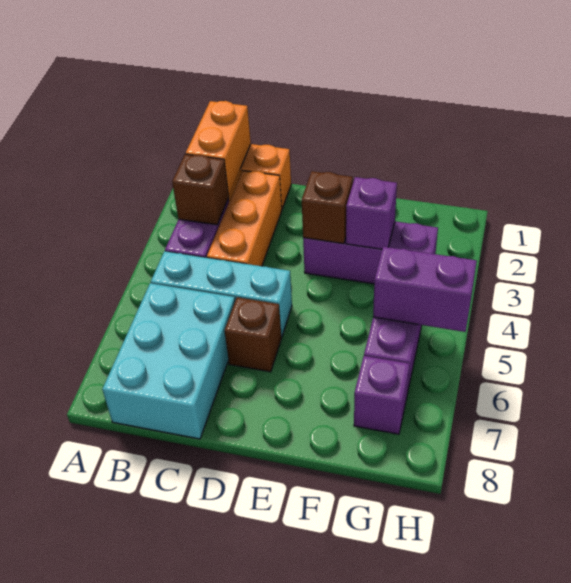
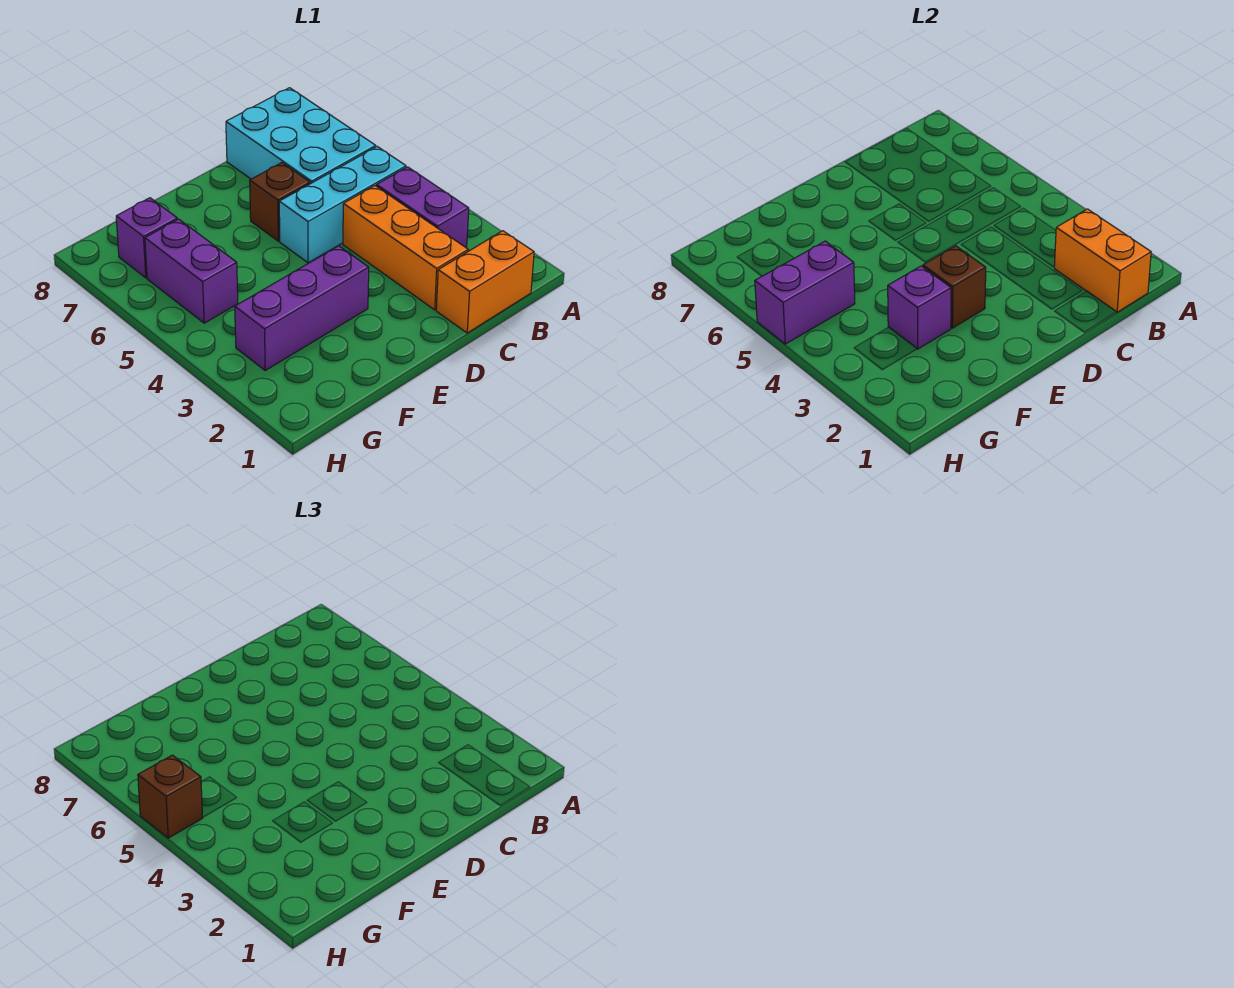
brown brick B3 level 2 -> brown brick H5 level 3

